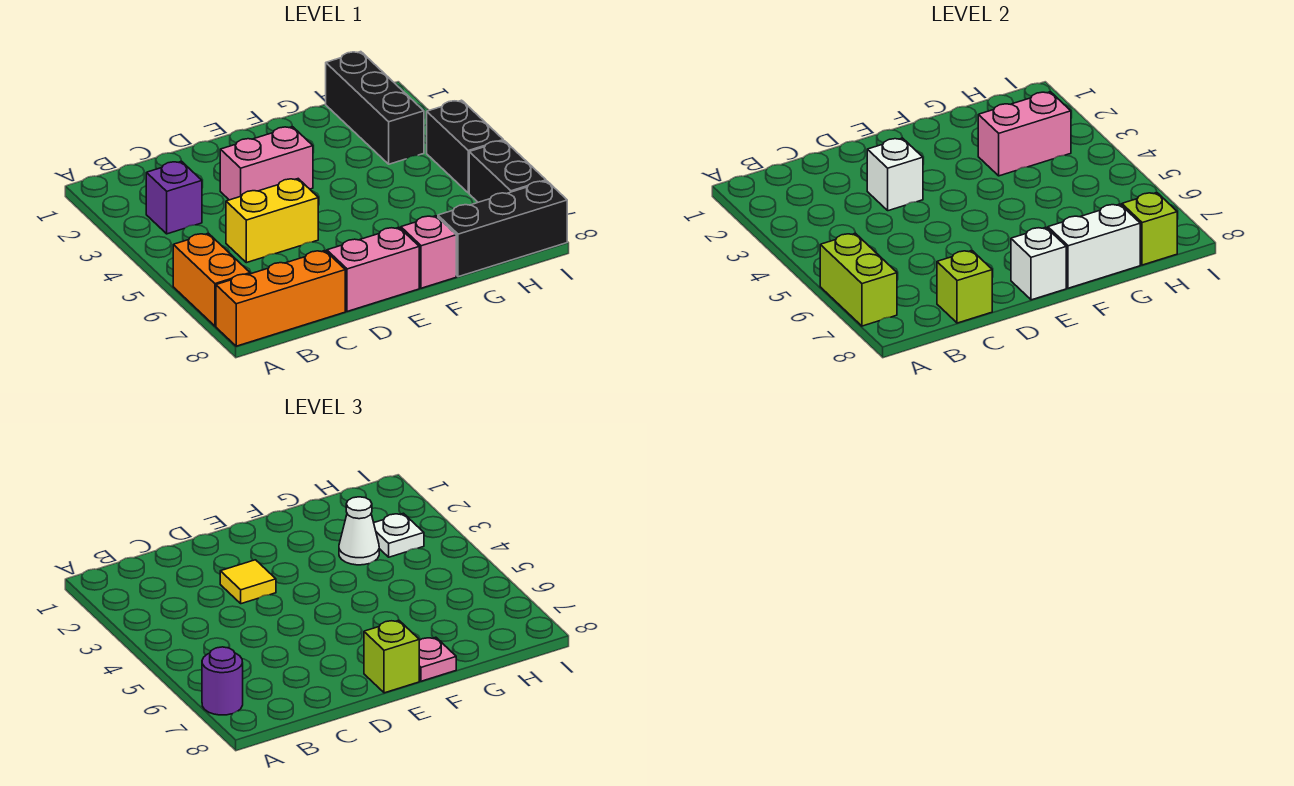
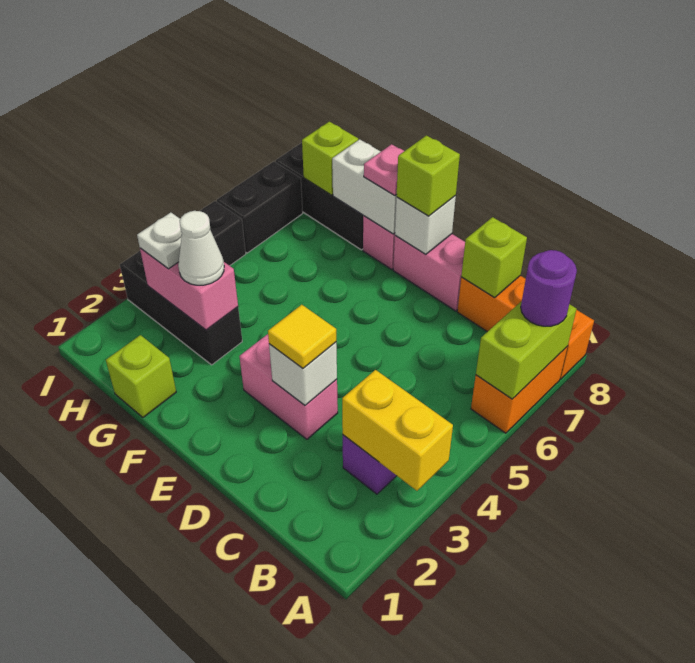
yellow brick C5:D5 level 1 -> yellow brick A3:B3 level 2
none -> lime brick G1 level 1
black brick H1:H3 level 1 -> black brick G3:I3 level 1

